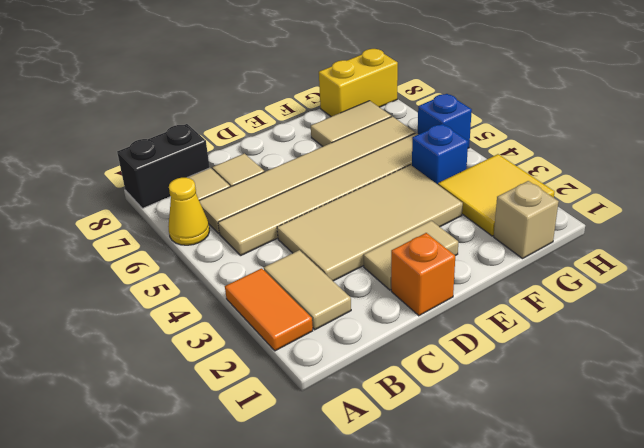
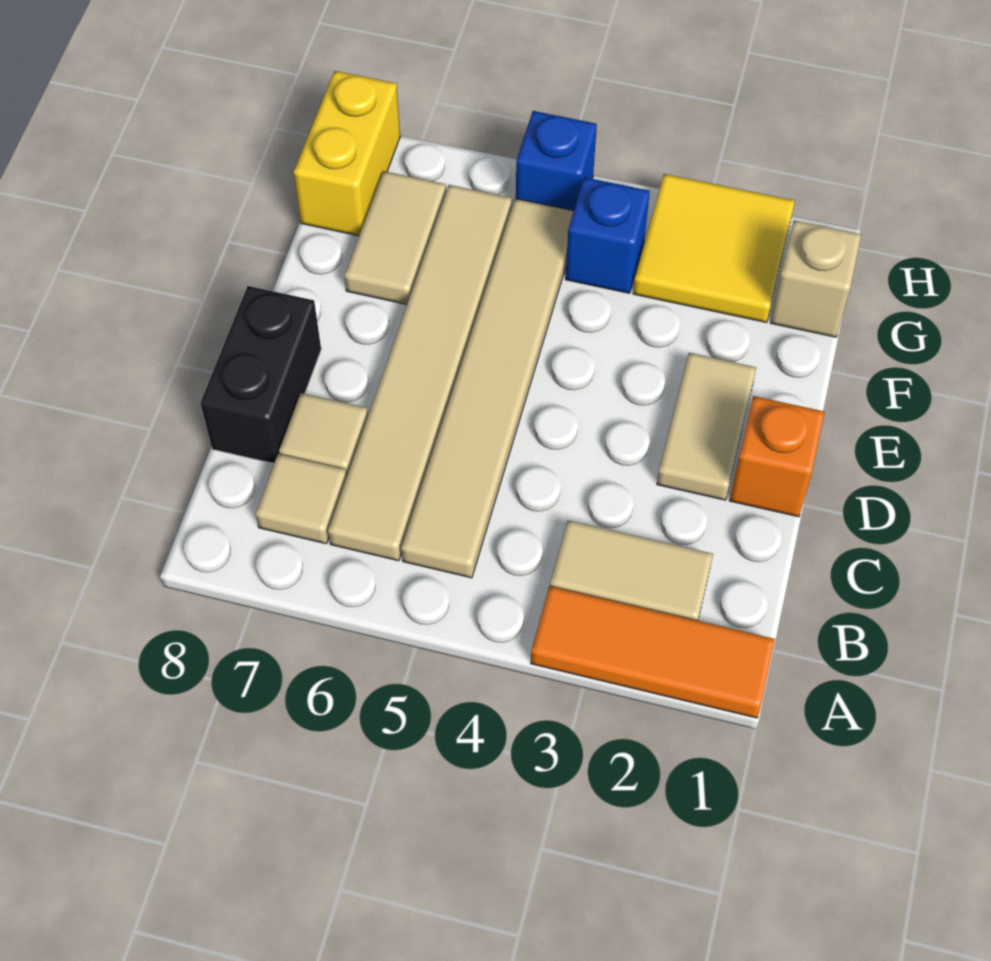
orange tile A2:A3 level 1 -> orange tile A1:A3 level 1
yellow cone A6 level 1 -> none
black brick A8:B8 level 1 -> black brick C8:D8 level 1
tan tile C3:F4 level 1 -> none

